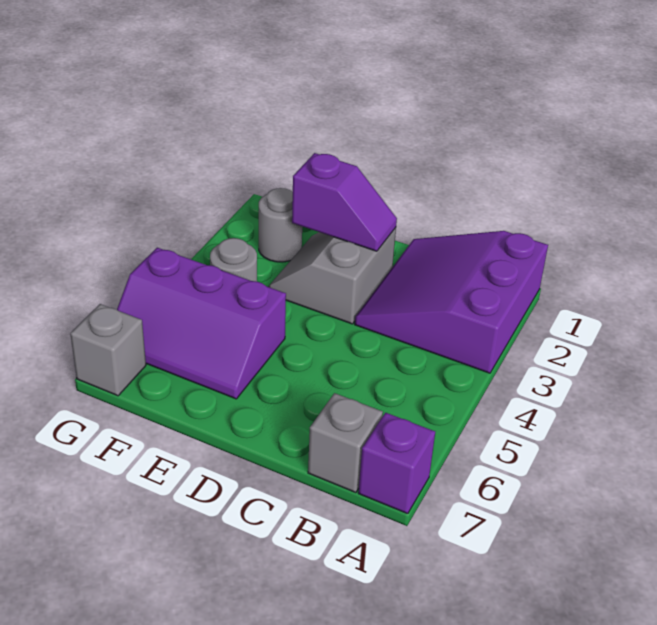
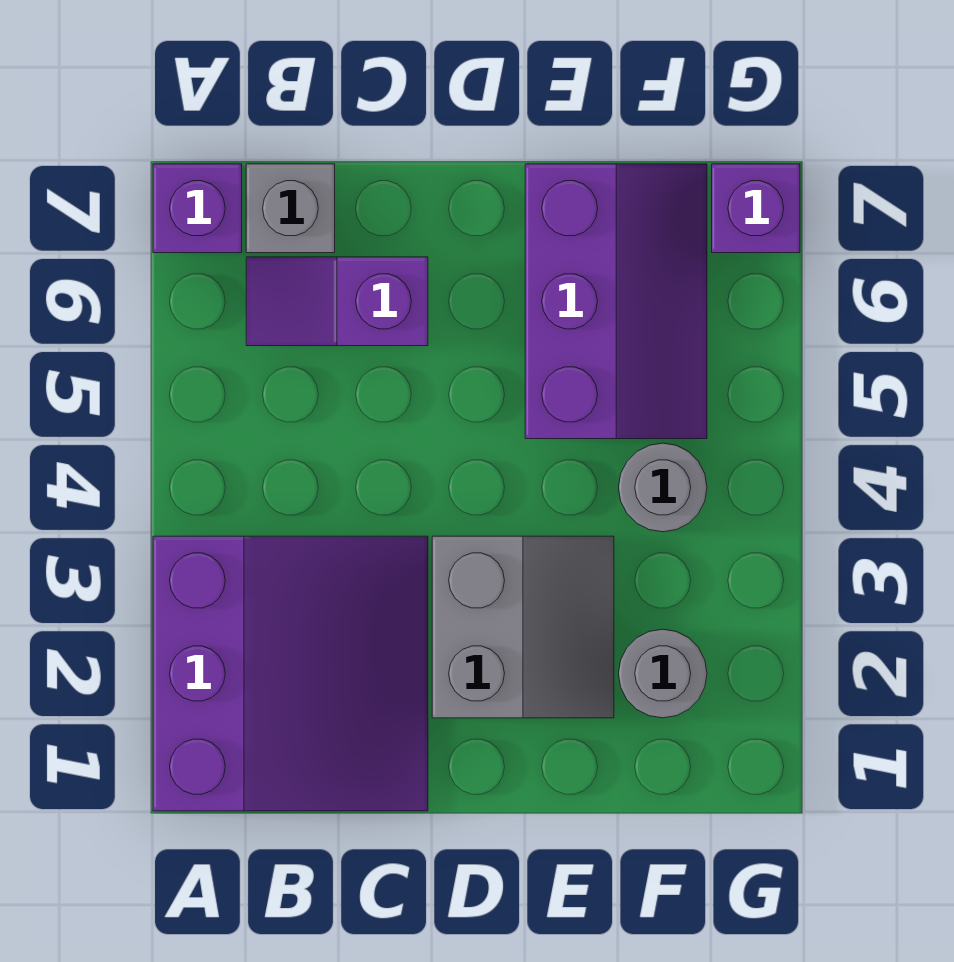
purple slope D2:E2 level 2 top E -> purple slope B6:C6 level 1 top C
purple slope E5:G6 level 1 top 5 -> purple slope E5:F7 level 1 top E
grey brick G7 level 1 -> purple brick G7 level 1

